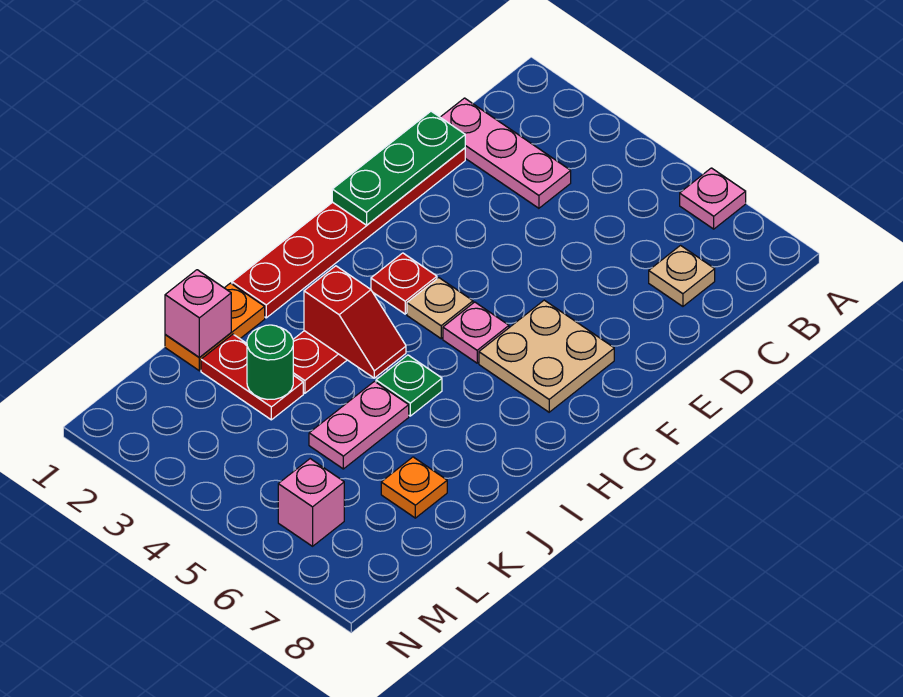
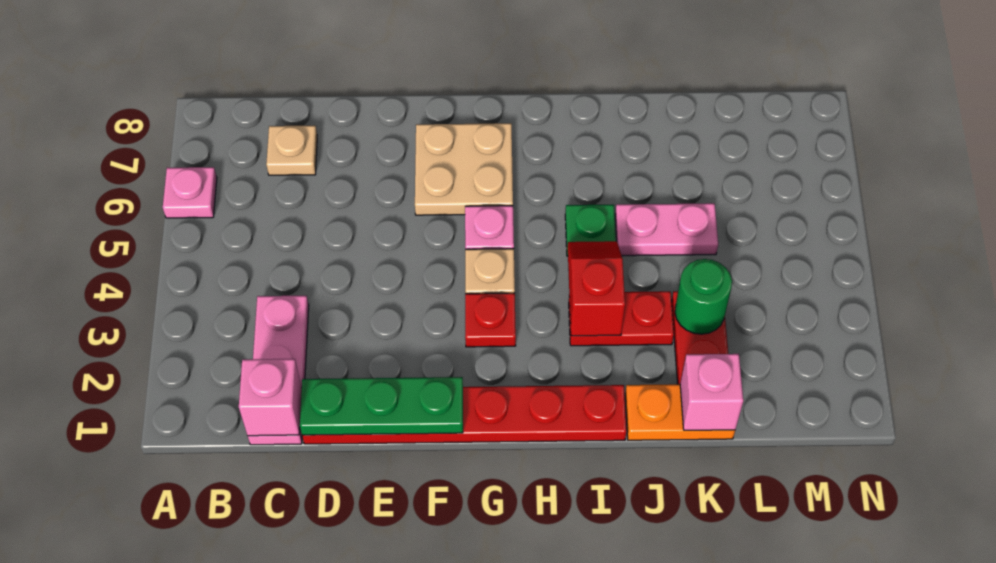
orange plate K7 level 1 -> none
pink brick M6 level 1 -> pink brick C1 level 2

